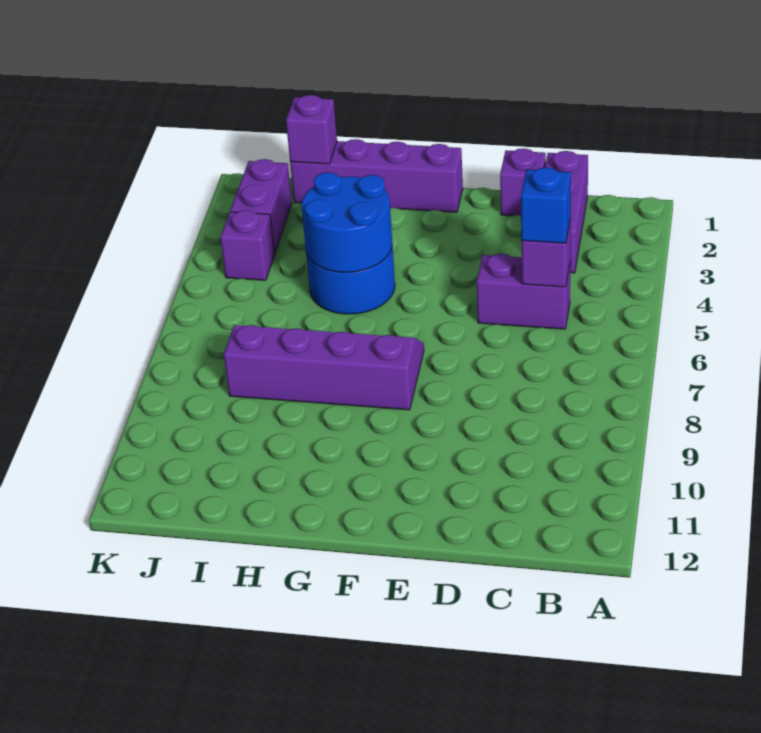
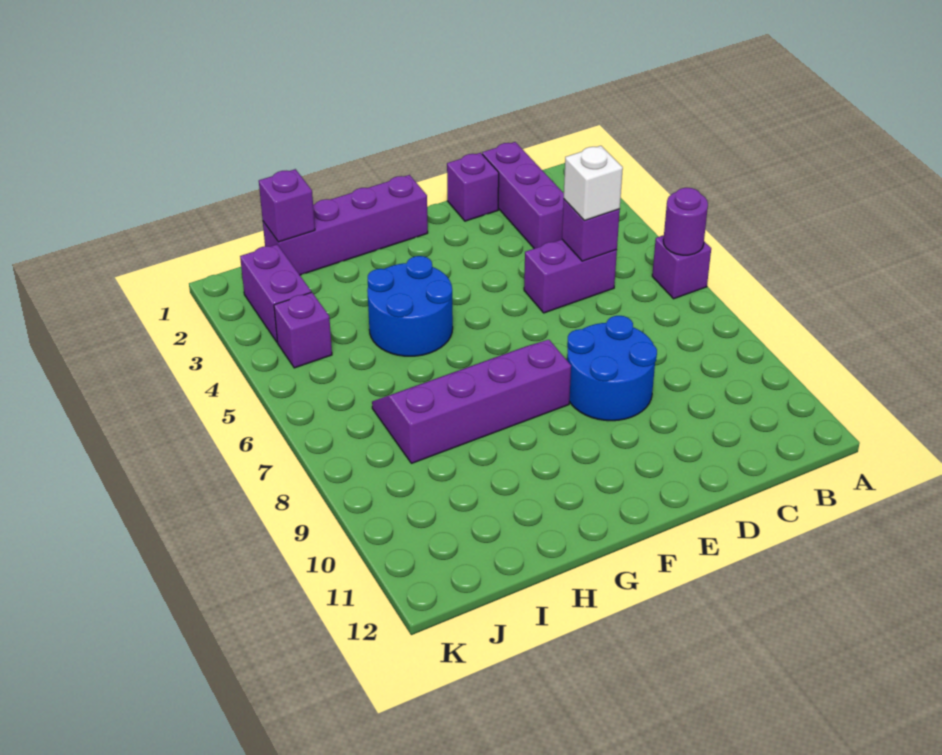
none -> purple brick A6 level 1
none -> purple round brick A6 level 2
blue brick C5 level 3 -> white brick C5 level 3
blue round brick G4:H5 level 2 -> blue round brick D8:E9 level 1

